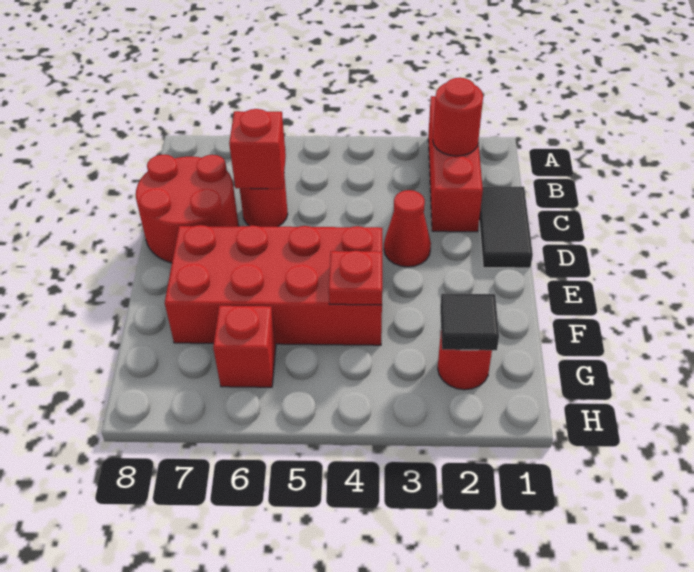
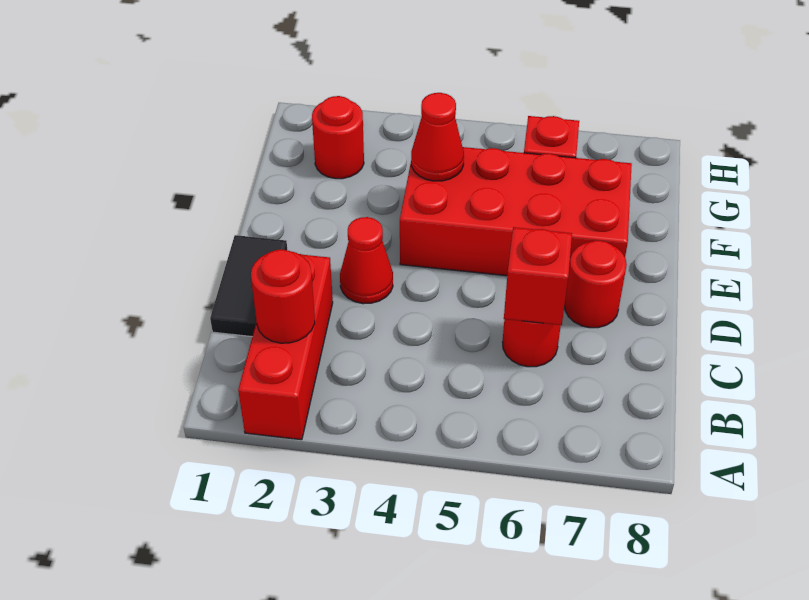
red round brick C7:D8 level 1 -> red round brick D7 level 1
red plate F4 level 2 -> red cone F4 level 2
black tile G2 level 2 -> none

